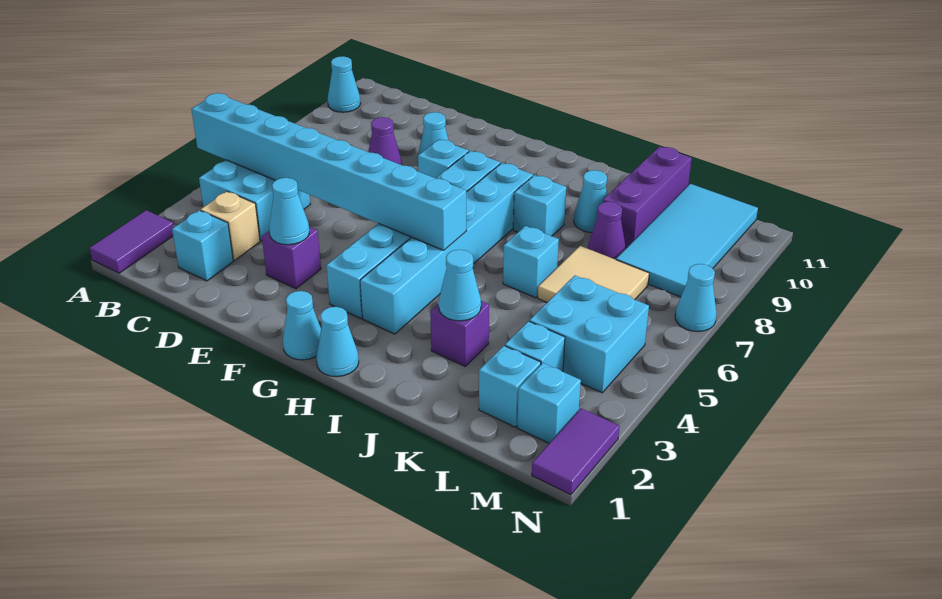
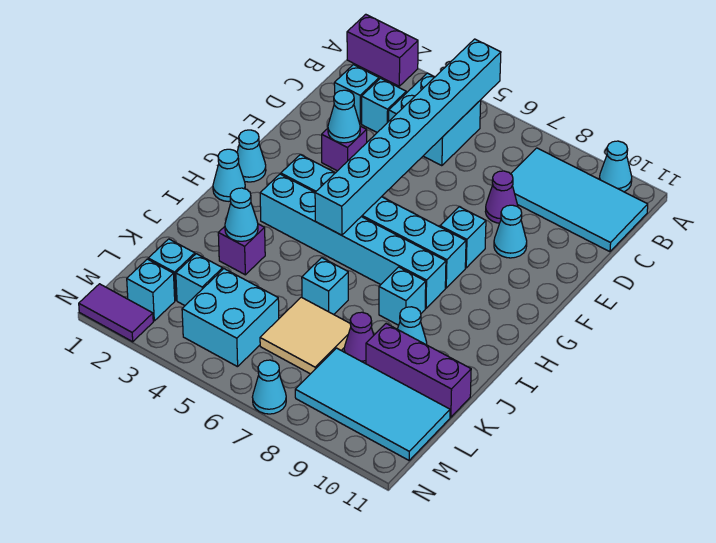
purple tile A1:A2 level 1 -> purple brick A1:A2 level 1
none -> cyan tile B8:C11 level 1
tan brick C3 level 1 -> cyan brick C3 level 1

